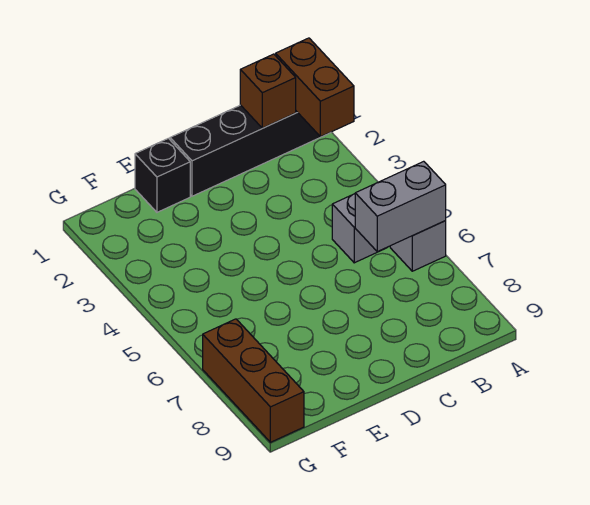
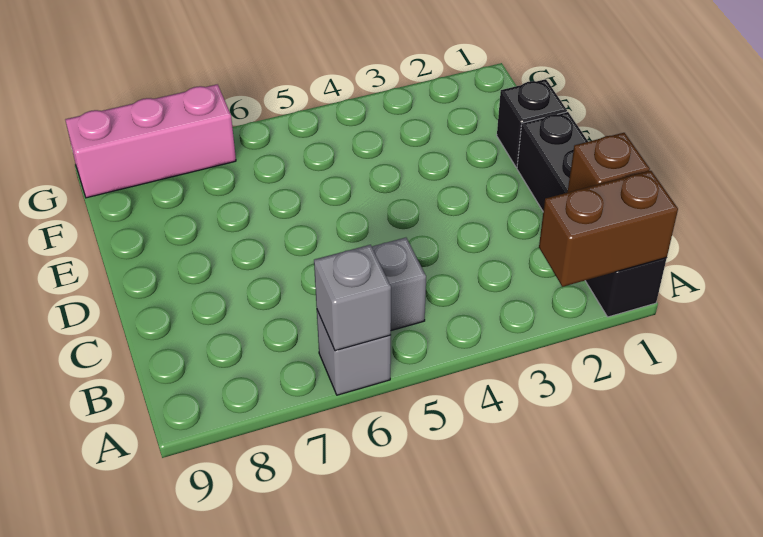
grey brick A6:B6 level 2 -> grey brick A6 level 2
brown brick G7:G9 level 1 -> pink brick G7:G9 level 1

